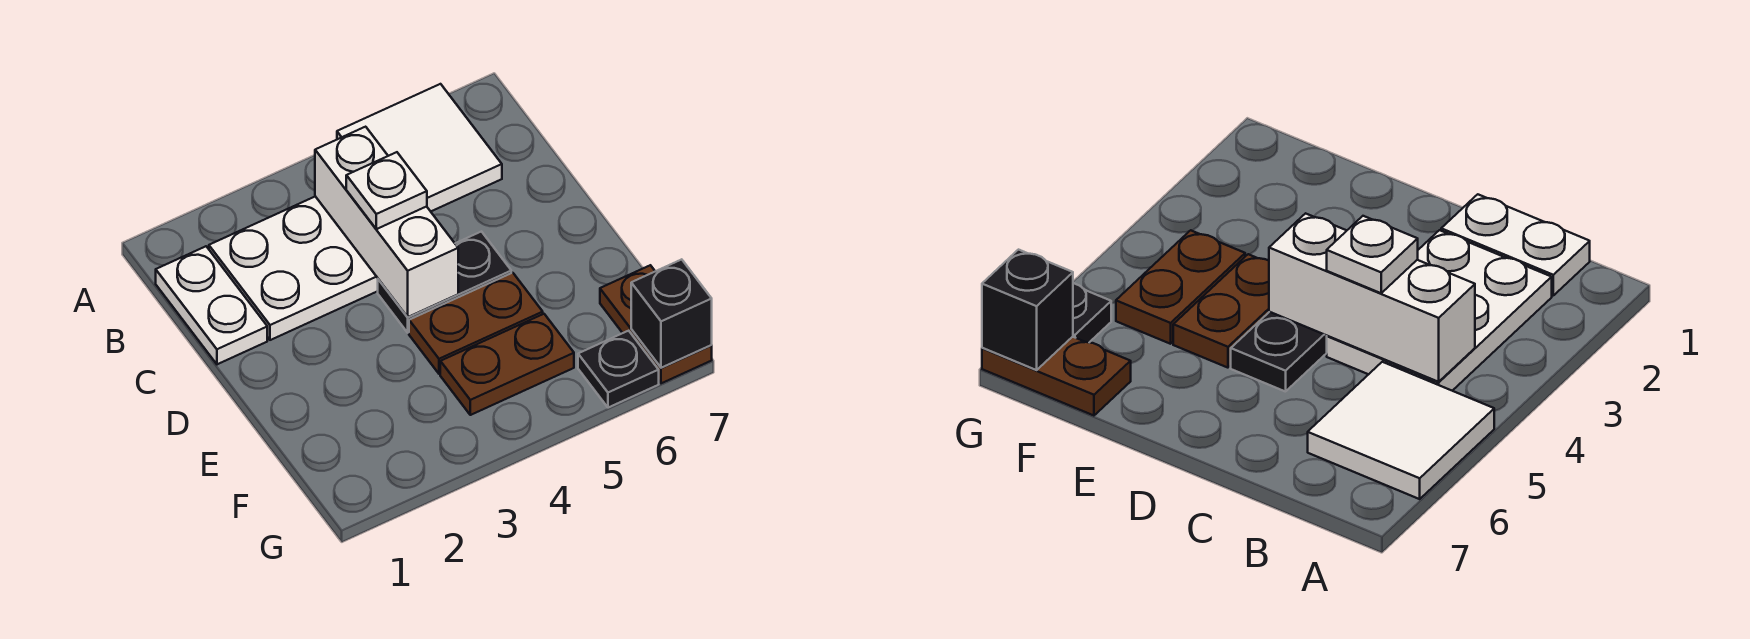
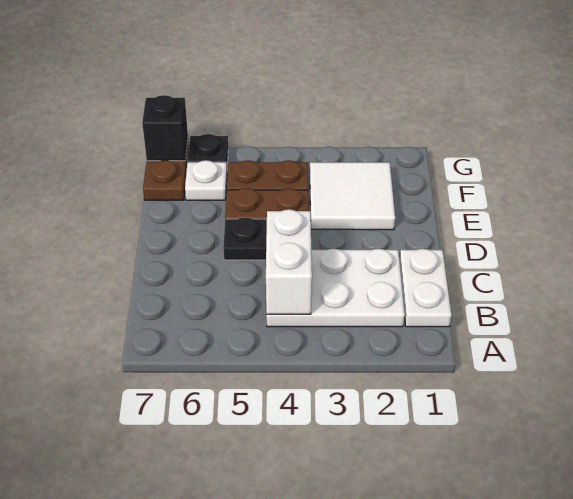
white tile A5:B6 level 1 -> white tile E2:F3 level 1
white brick B4:D4 level 2 -> white brick B4:C4 level 2
white plate C4 level 3 -> white plate F6 level 1

